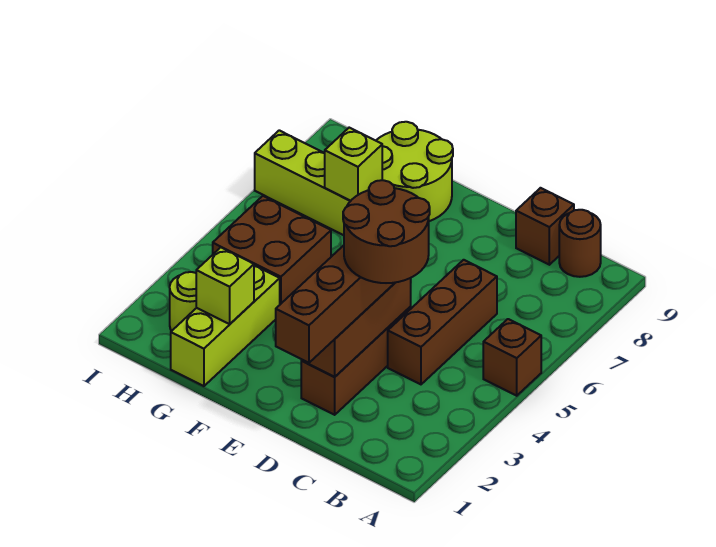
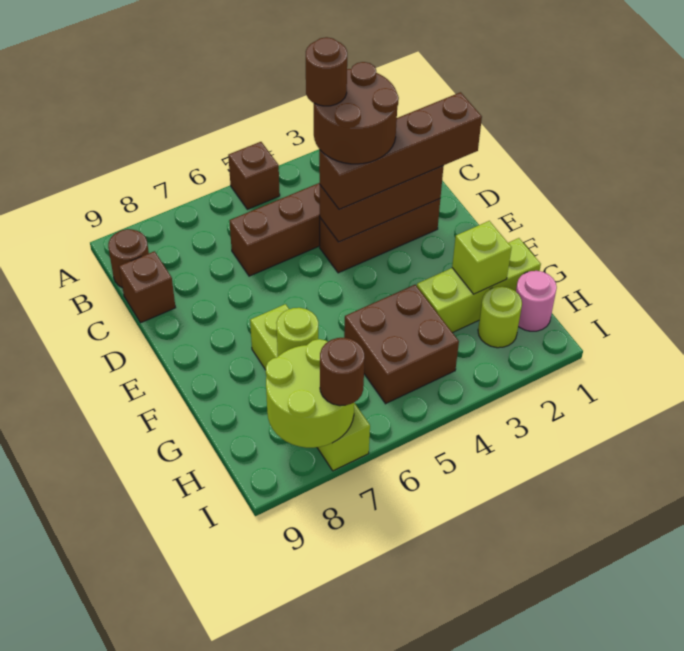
none -> brown round brick C4 level 5
lime round brick F8:G9 level 1 -> lime round brick H7:I8 level 2
lime brick G7 level 2 -> lime round brick G7 level 2
none -> pink round brick H1 level 1
none -> brown round brick I7 level 3

